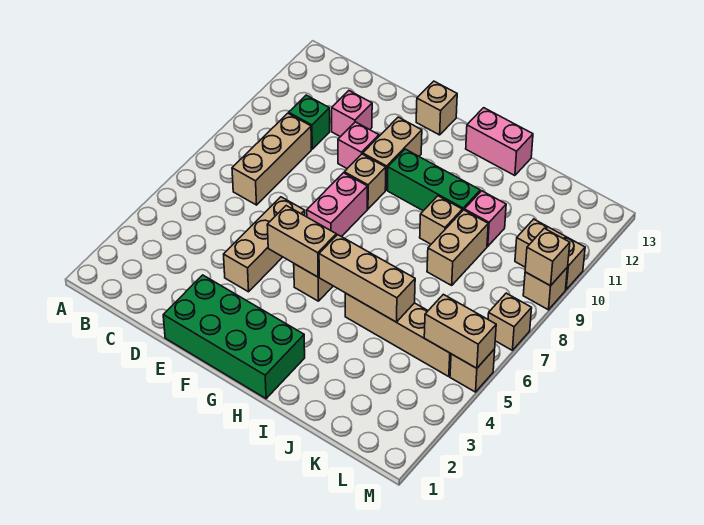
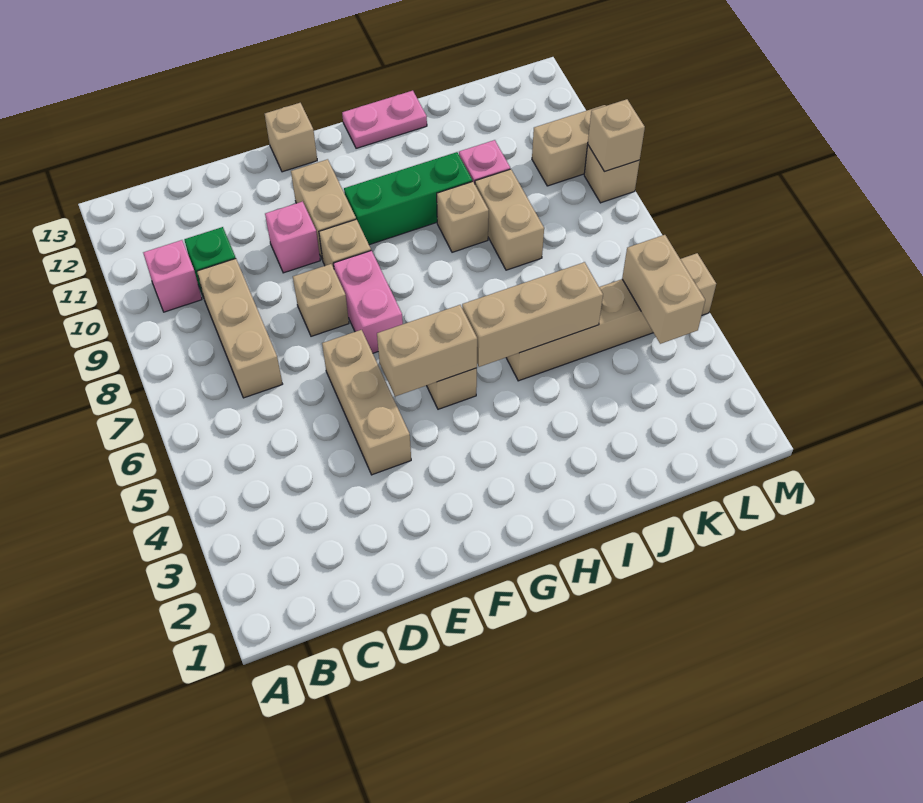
pink brick D11 level 1 -> pink brick B10 level 1
green brick E1:H2 level 1 -> none
pink brick H13:I13 level 1 -> pink plate H13:I13 level 1
tan brick L5:M5 level 2 -> tan brick L4:L5 level 2
tan brick M7 level 1 -> tan brick E8 level 1

